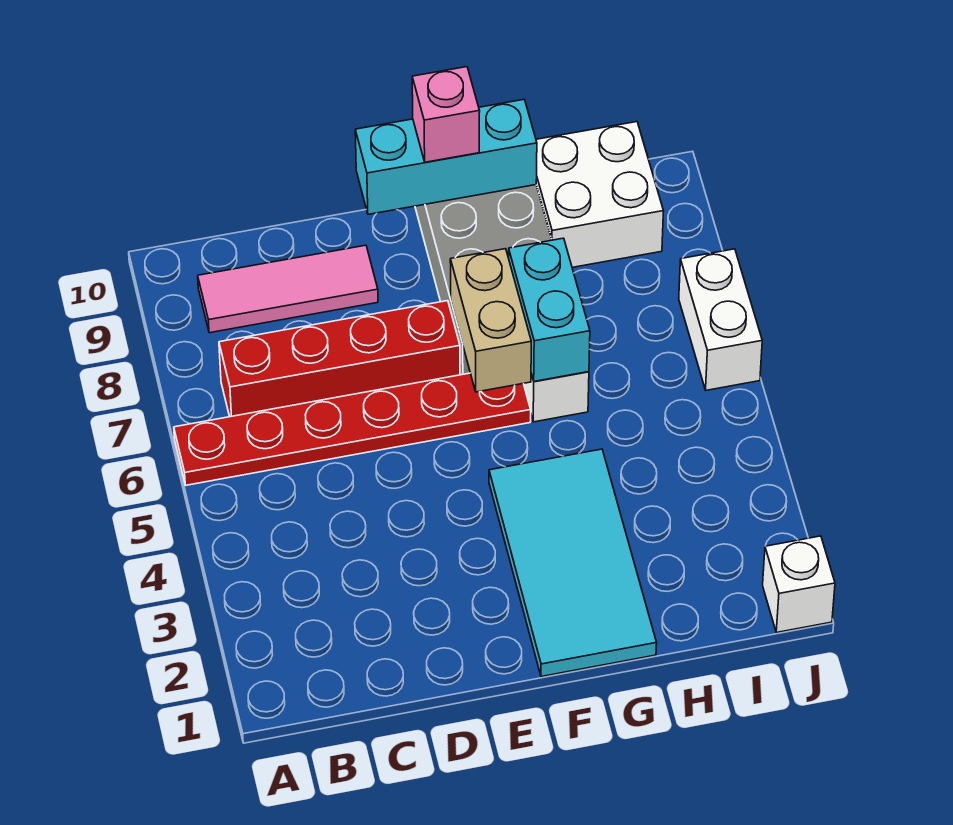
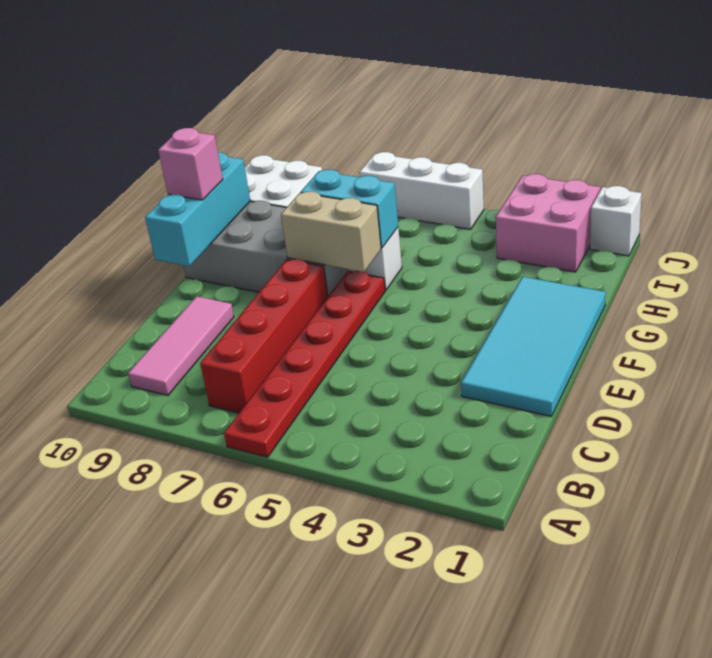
cyan tile F1:G4 level 1 -> cyan tile D1:G2 level 1
none -> pink brick I2:J3 level 1
white brick J6:J7 level 1 -> white brick J5:J7 level 1

